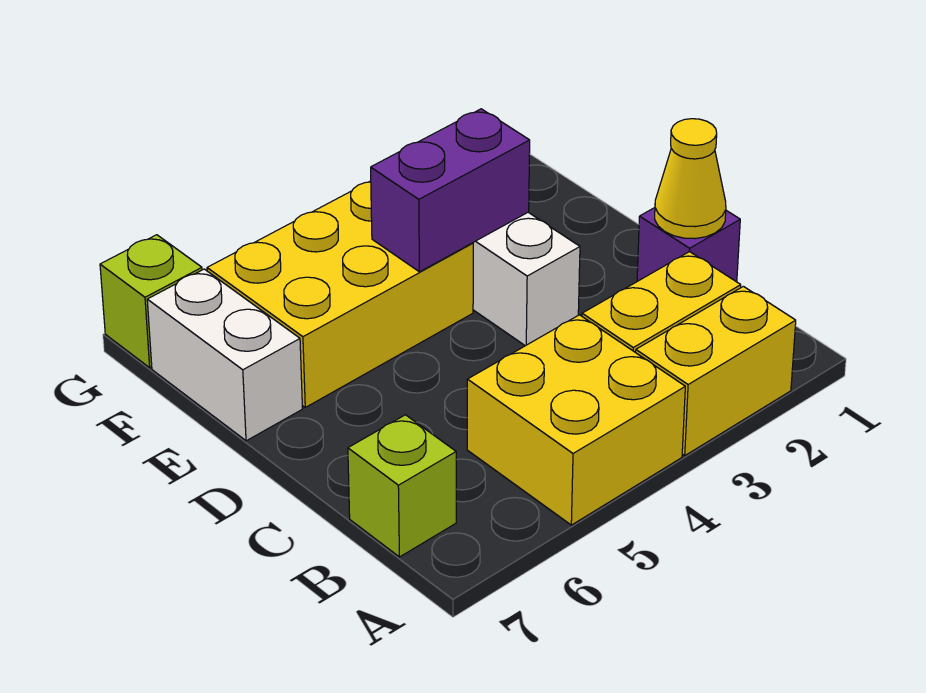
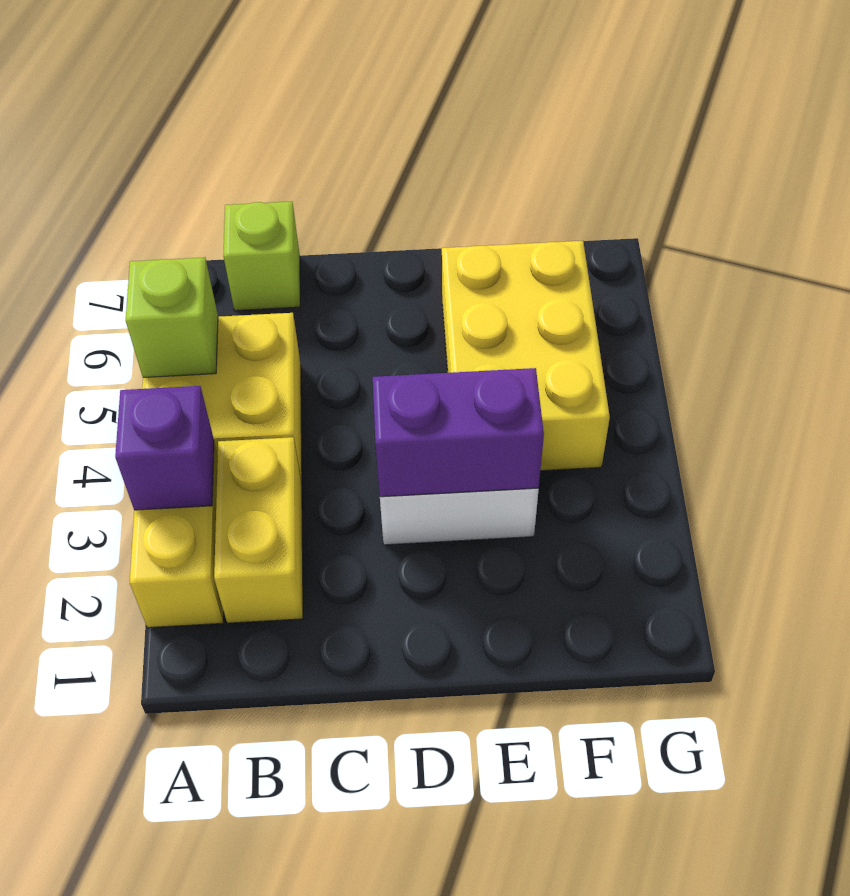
purple brick C1 level 1 -> purple brick A3 level 2
yellow cone C1 level 2 -> none
purple brick E3:E4 level 2 -> purple brick D3:E3 level 2
white brick E7:F7 level 1 -> none
lime brick G7 level 1 -> lime brick A5 level 2

